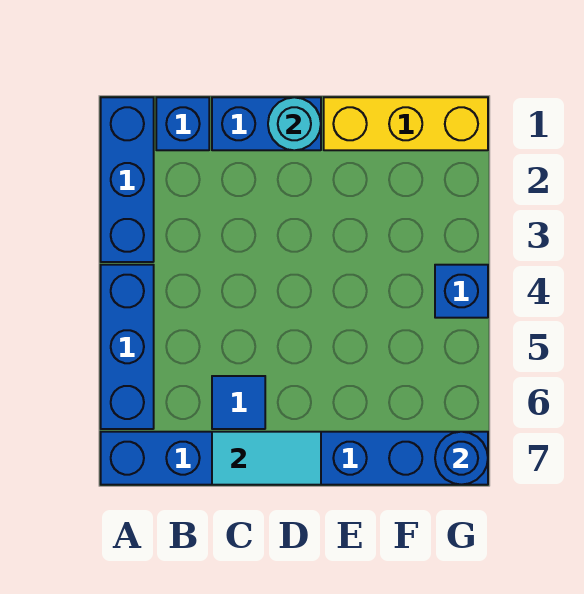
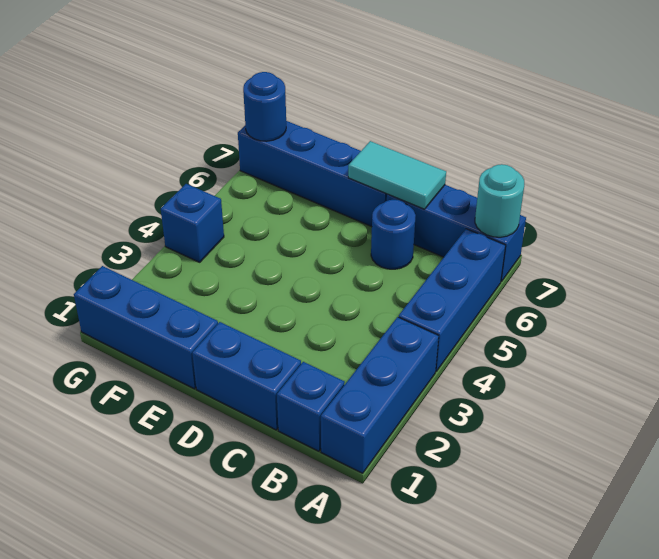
blue tile C6 level 1 -> blue round brick C6 level 1
cyan round brick D1 level 2 -> cyan round brick A7 level 2
yellow brick E1:G1 level 1 -> blue brick E1:G1 level 1

